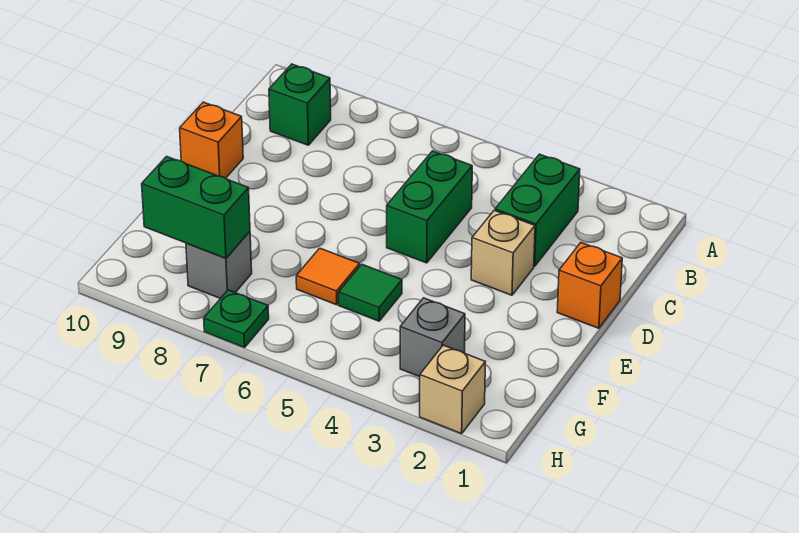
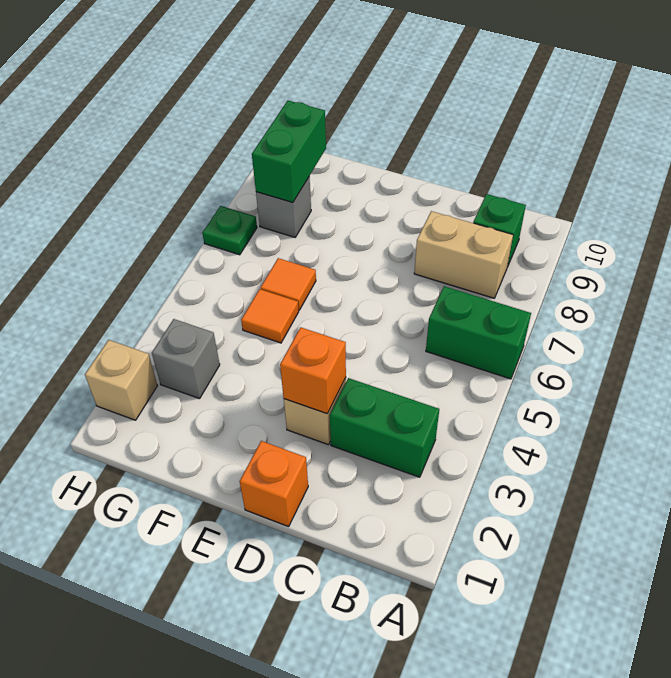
none -> tan brick B8:C8 level 1
green brick C5:D5 level 1 -> green brick A6:B6 level 1
orange brick D10 level 1 -> orange brick D3 level 2
green tile F5 level 1 -> orange tile F5 level 1

